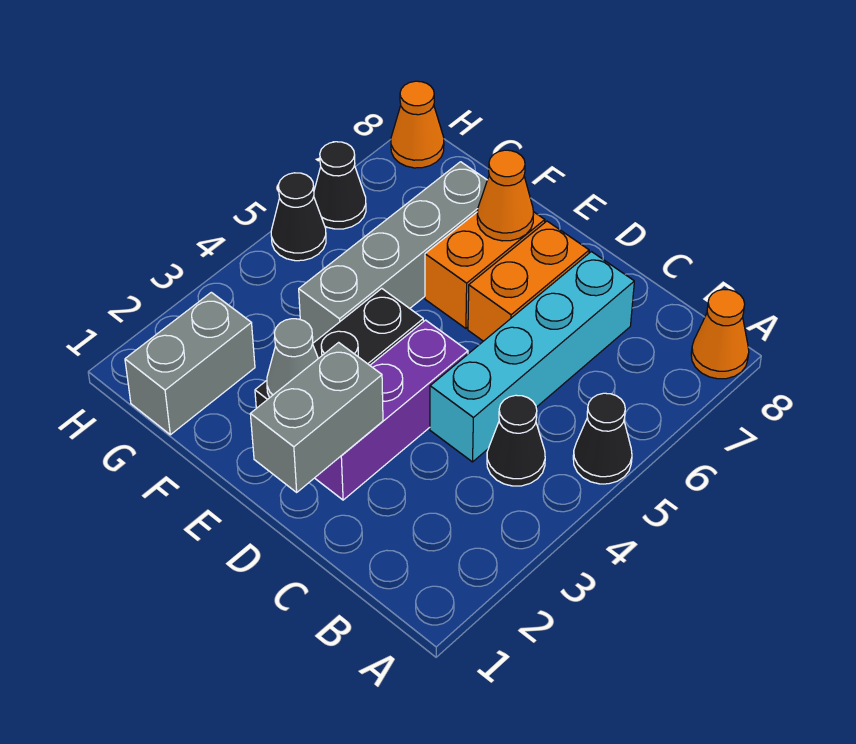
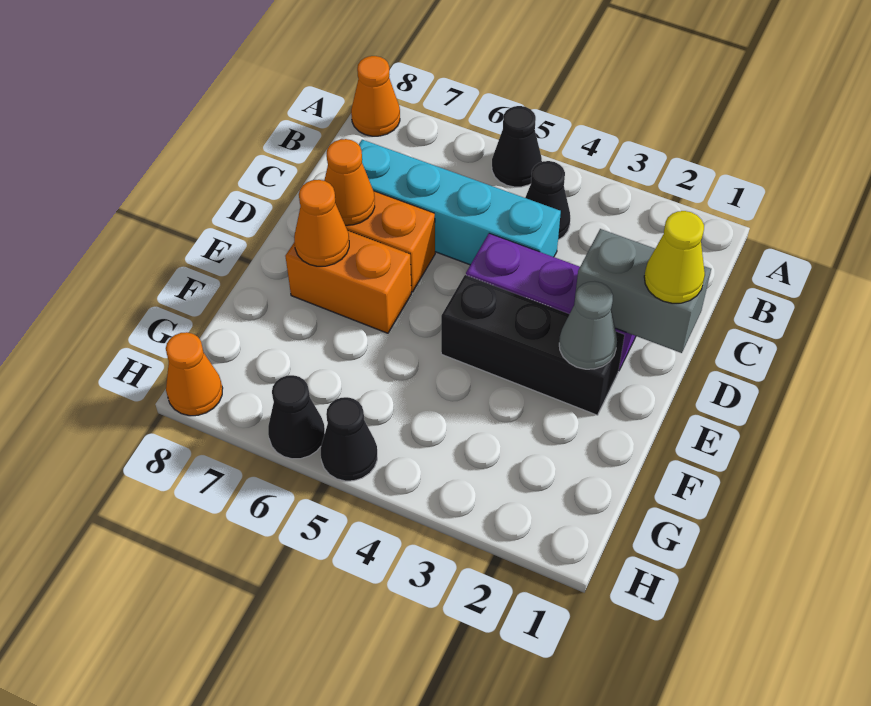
none -> yellow cone D1 level 3
none -> orange cone D7 level 2
grey brick F4:F7 level 1 -> none
grey brick G1:G2 level 1 -> none

